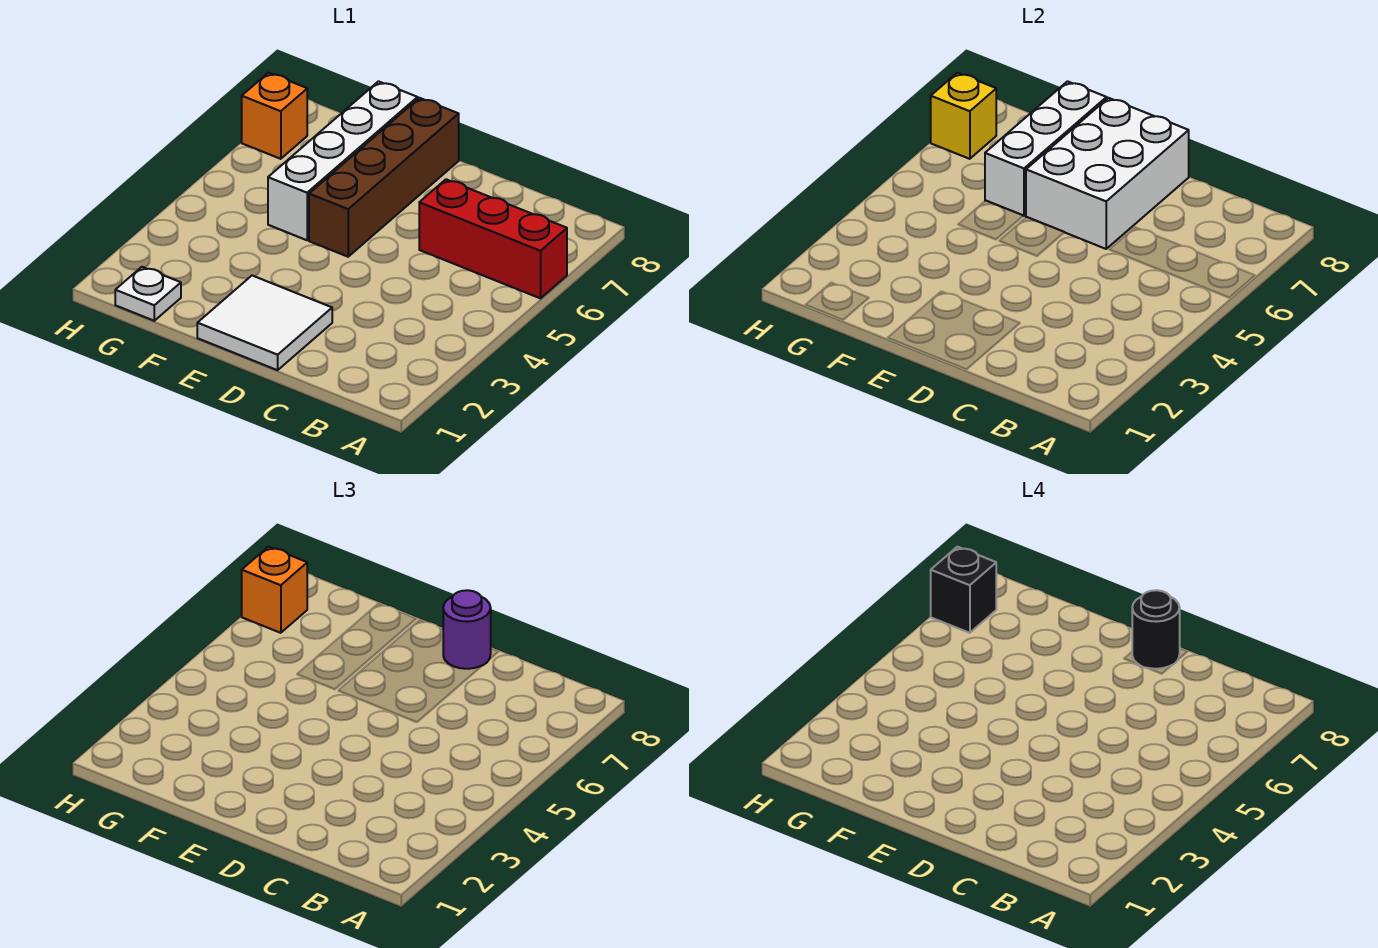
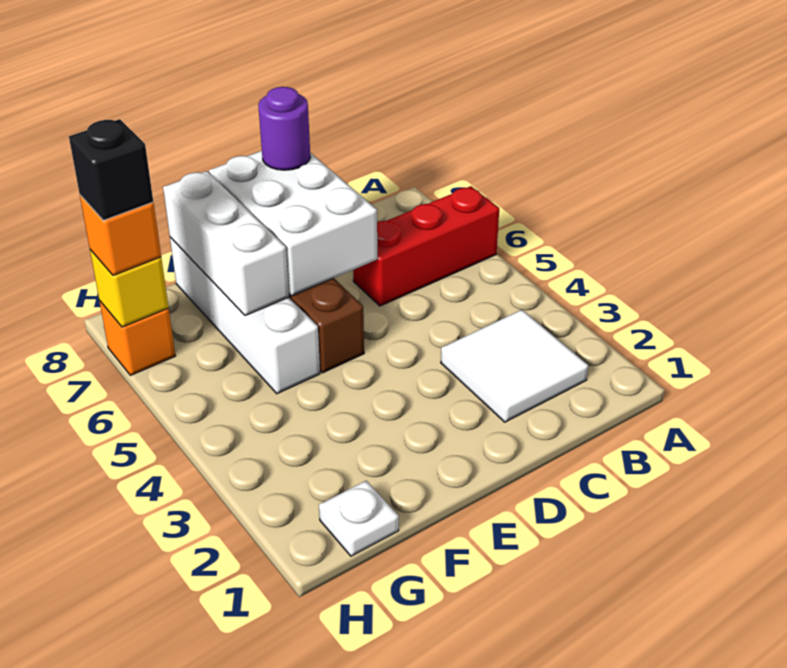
white tile D1:E2 level 1 -> white tile B2:C3 level 1
black round brick D8 level 4 -> none

